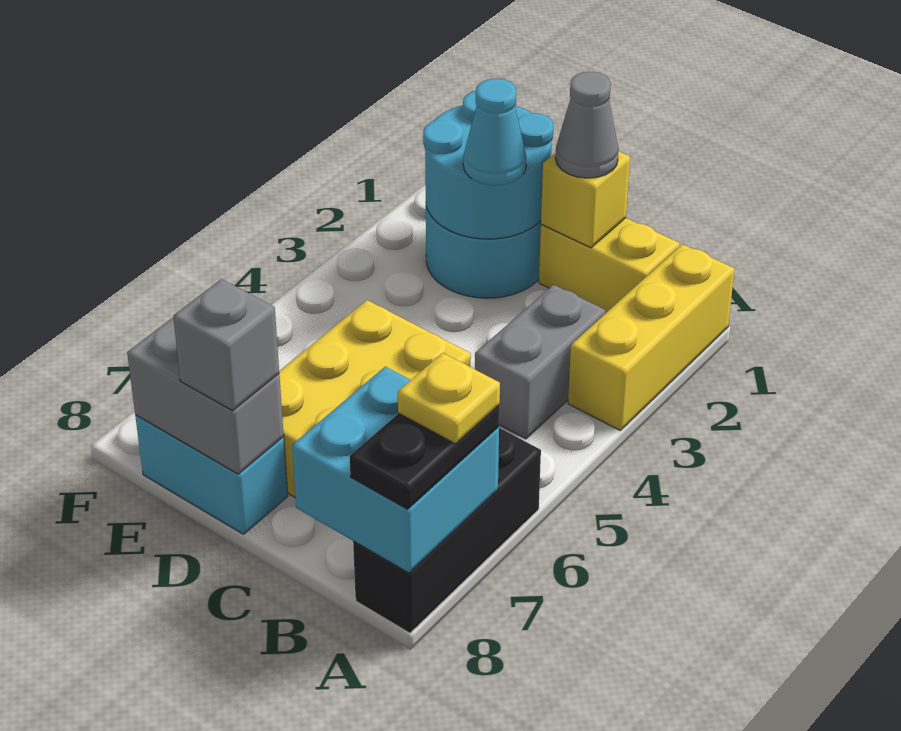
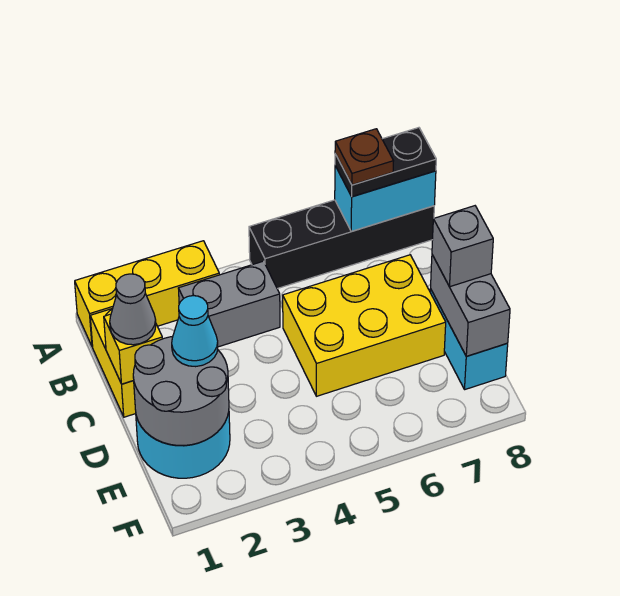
black brick A6:A8 level 1 -> black brick A5:A8 level 1
cyan brick A7:B8 level 2 -> cyan brick A7:A8 level 2
yellow plate A7 level 4 -> brown plate A7 level 4
cyan round brick D1:E2 level 2 -> grey round brick D1:E2 level 2

